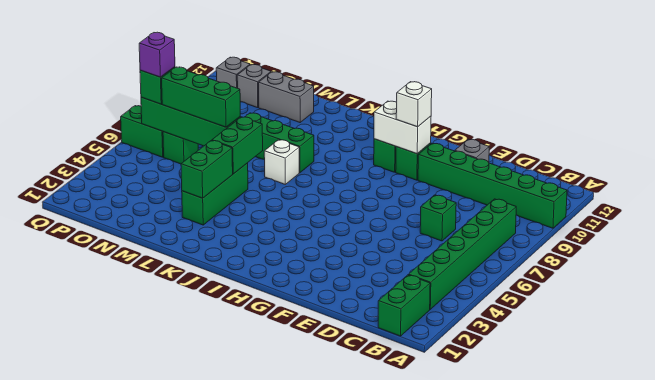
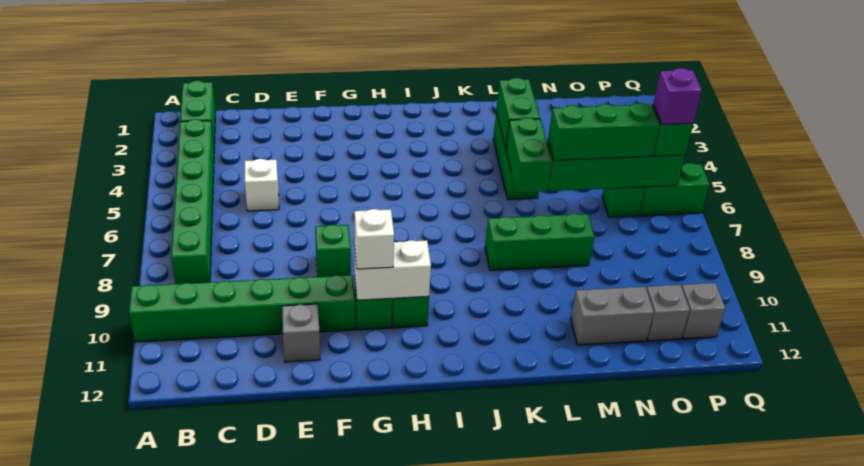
green brick D7 level 1 -> green brick F8 level 1
white brick K7 level 1 -> white brick D5 level 1

